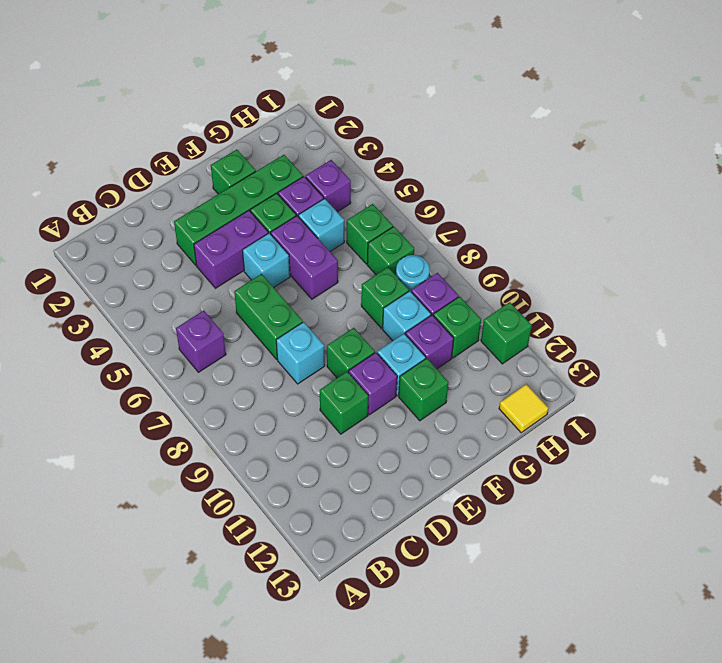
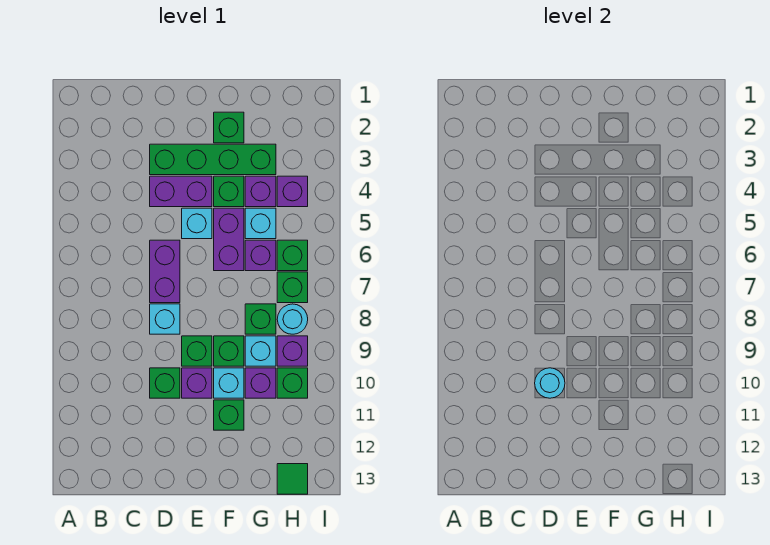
purple brick B6 level 1 -> purple brick G6 level 1
green brick D6:D7 level 1 -> purple brick D6:D7 level 1
none -> cyan round brick D10 level 2
yellow tile H13 level 1 -> green tile H13 level 1
green brick I11 level 1 -> green brick F9 level 1

